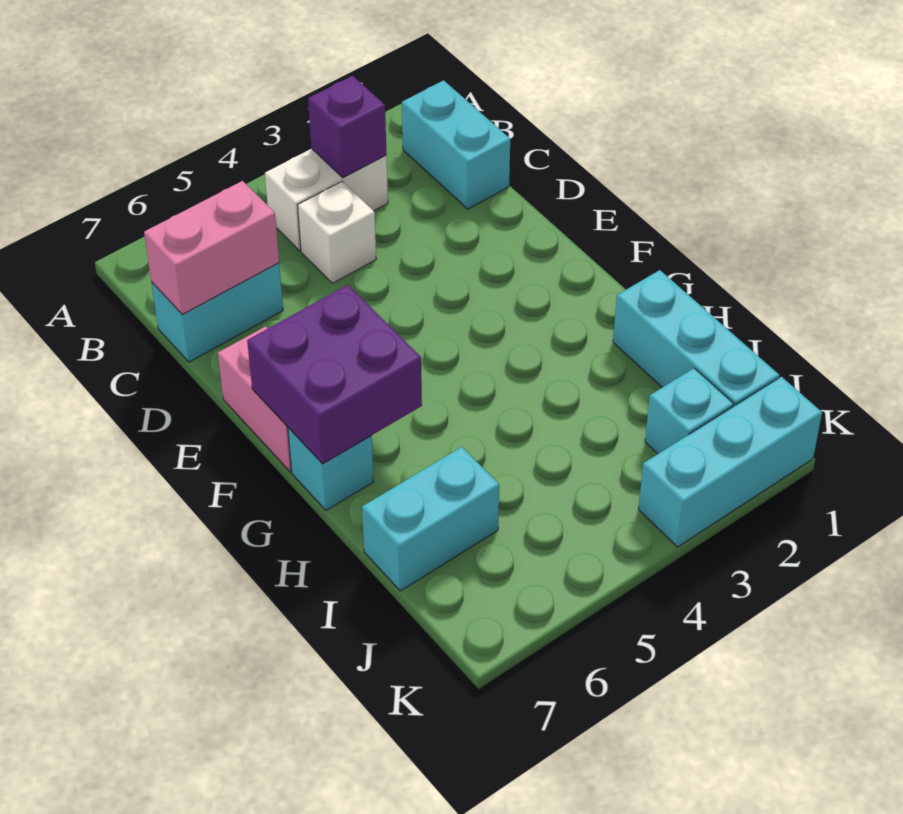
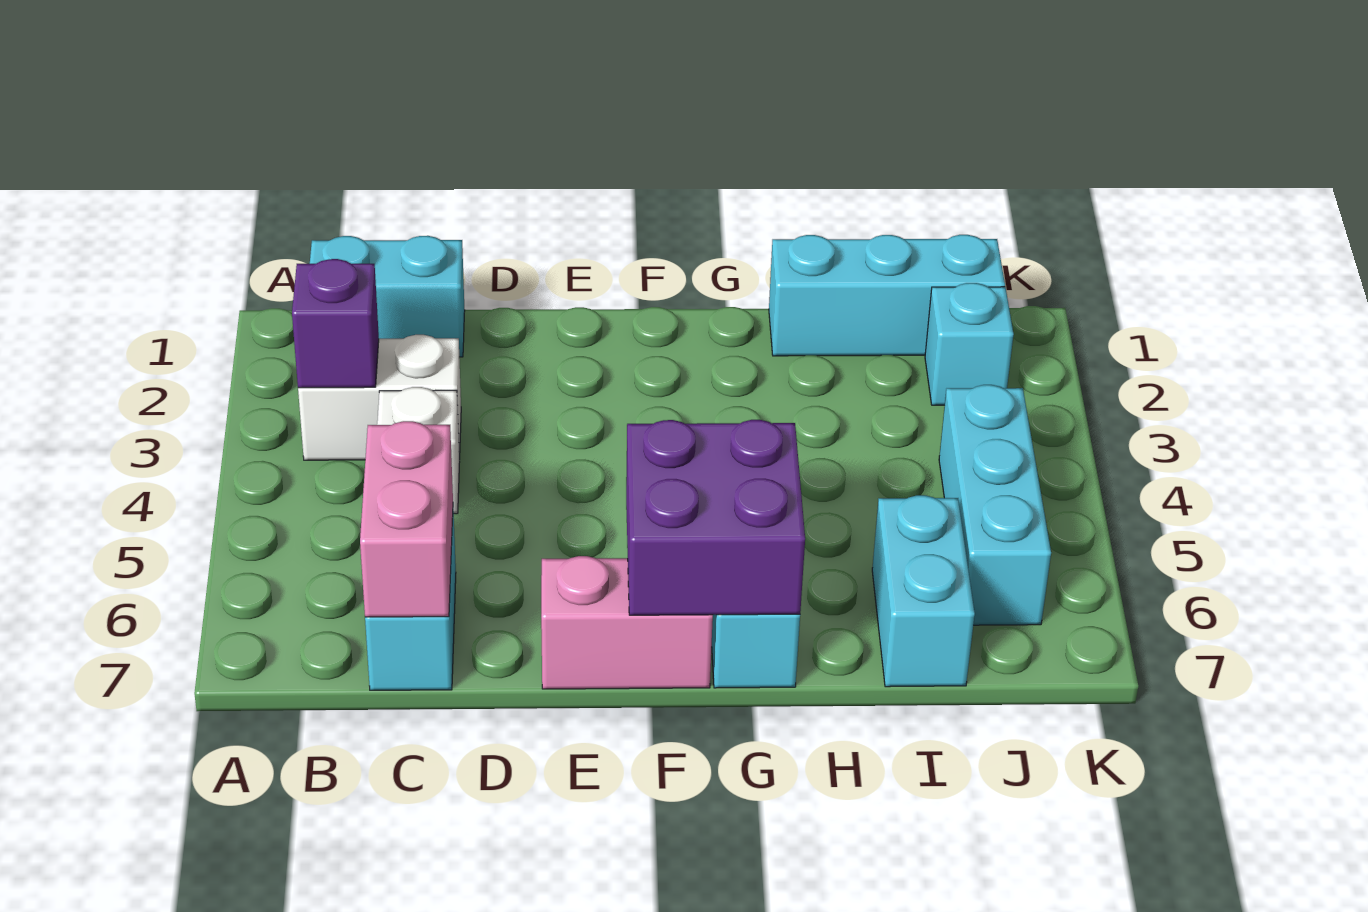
white brick B3:B4 level 1 -> white brick B3:C3 level 1
cyan brick K1:K3 level 1 -> cyan brick J4:J6 level 1

